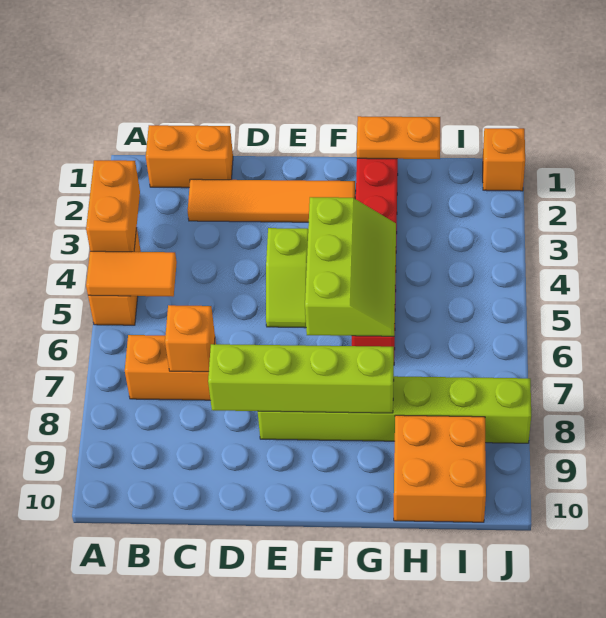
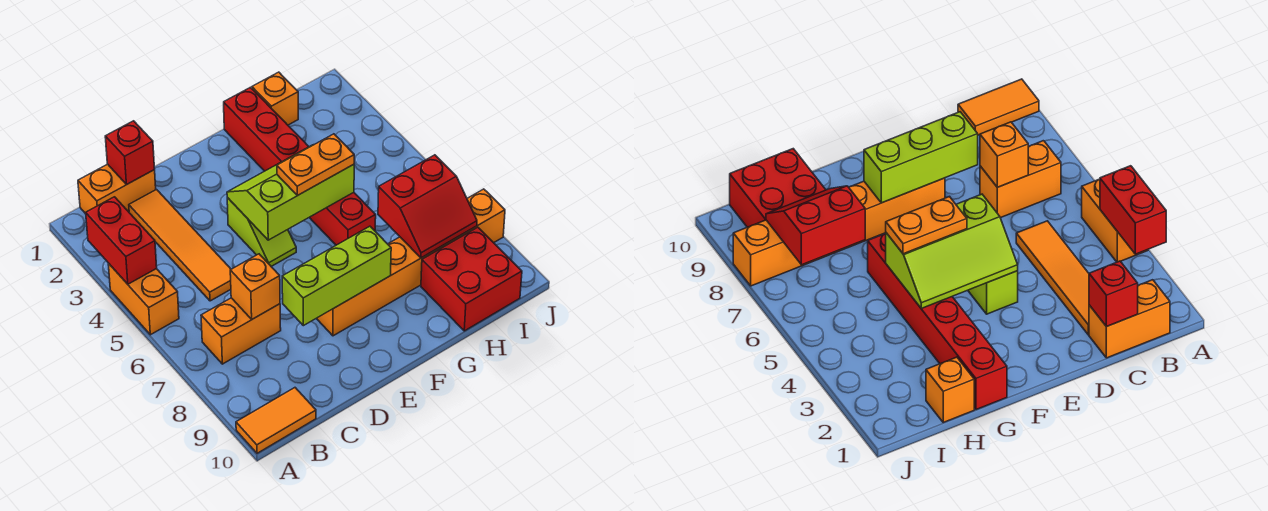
orange brick A3:A4 level 2 -> red brick A3:A4 level 2
orange tile A5:B5 level 2 -> orange tile A10:B10 level 1
none -> red brick C1 level 2
orange tile C2:F2 level 1 -> orange tile C2:C5 level 1
lime brick D8:G8 level 2 -> lime brick D8:F8 level 2
lime brick E8:J8 level 1 -> orange brick E8:J8 level 1
lime slope F4:G6 level 2 top F -> lime slope E4:G5 level 2 top 5
orange plate G1:H1 level 2 -> orange plate F5:G5 level 3
none -> red slope H7:I8 level 2 top 7
orange brick H9:I10 level 1 -> red brick H9:I10 level 1
orange brick J1 level 1 -> orange brick H1 level 1

